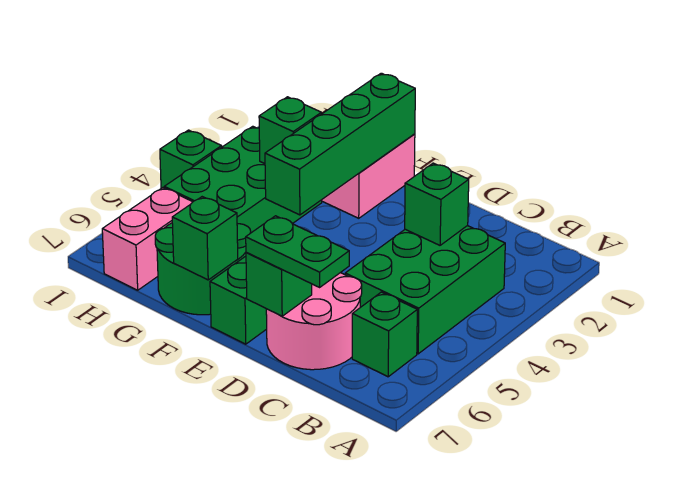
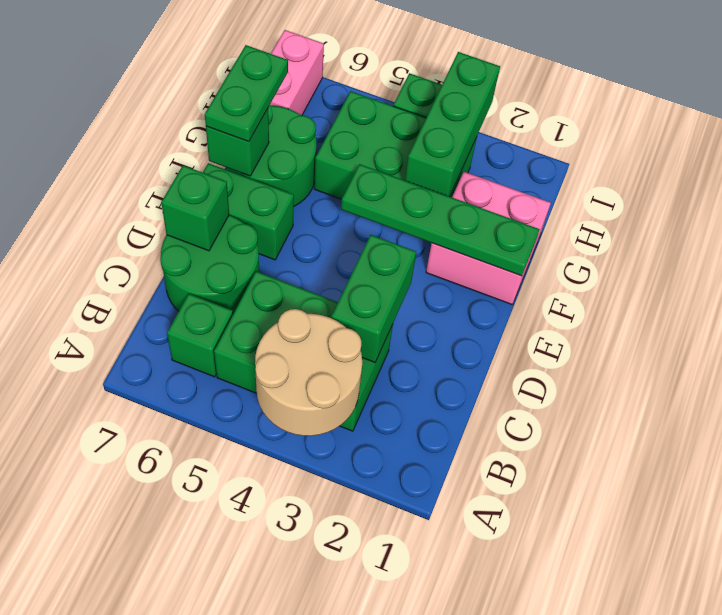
none -> tan round brick A3:B4 level 2
green brick C3 level 2 -> green brick C3:D3 level 2
pink round brick C6:D7 level 1 -> green round brick C6:D7 level 1
green plate C7:D7 level 3 -> green plate F7:G7 level 3
green brick F1:F4 level 2 -> green plate F1:F4 level 2
green brick G3 level 2 -> green brick G3:I3 level 2
pink brick H6:H7 level 1 -> pink brick H7:I7 level 1

